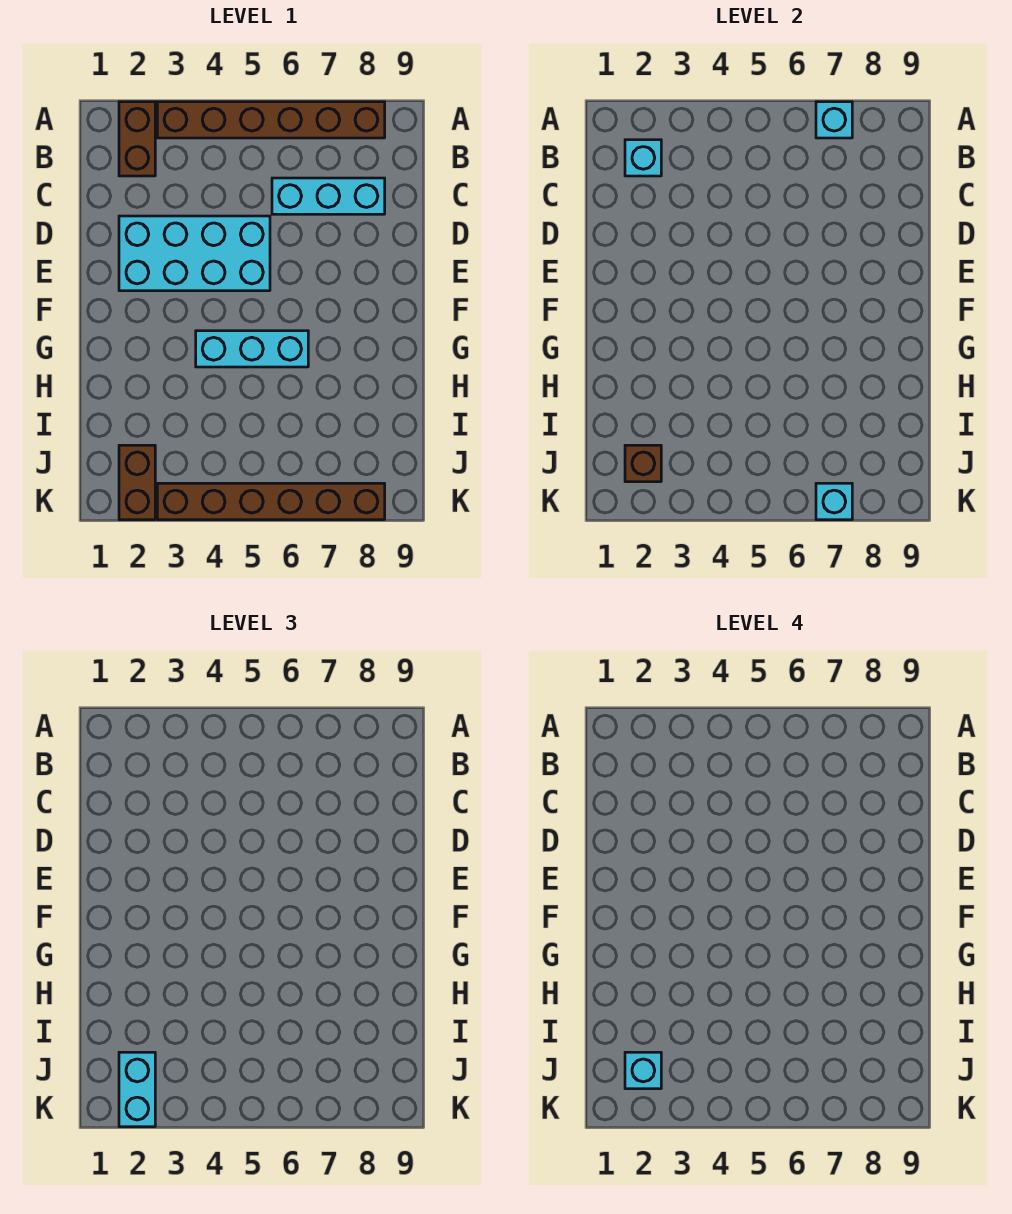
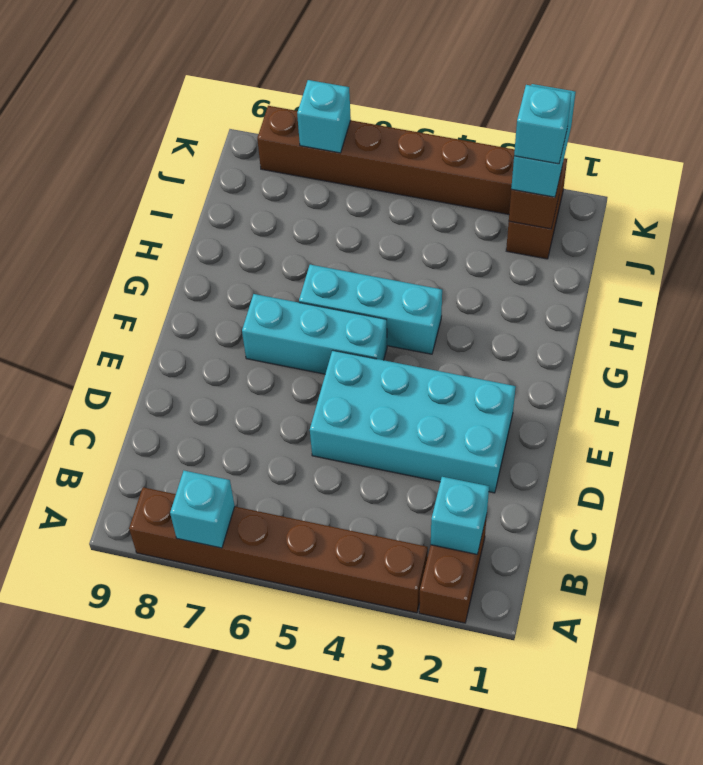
cyan brick C6:C8 level 1 -> cyan brick F5:F7 level 1

